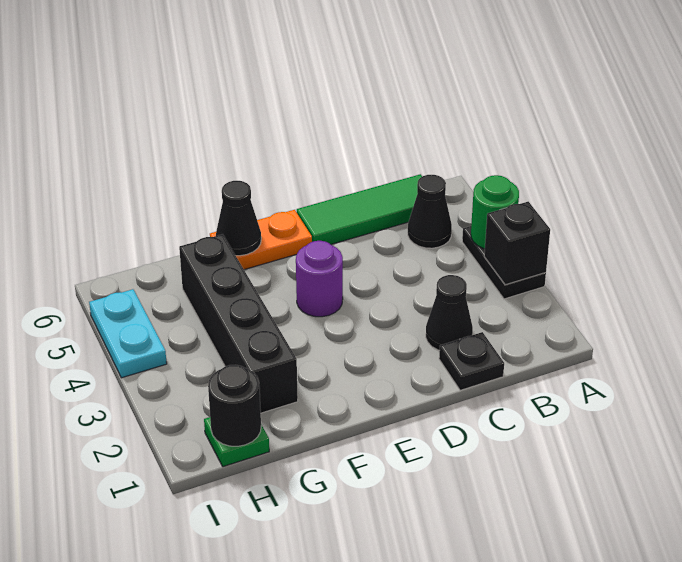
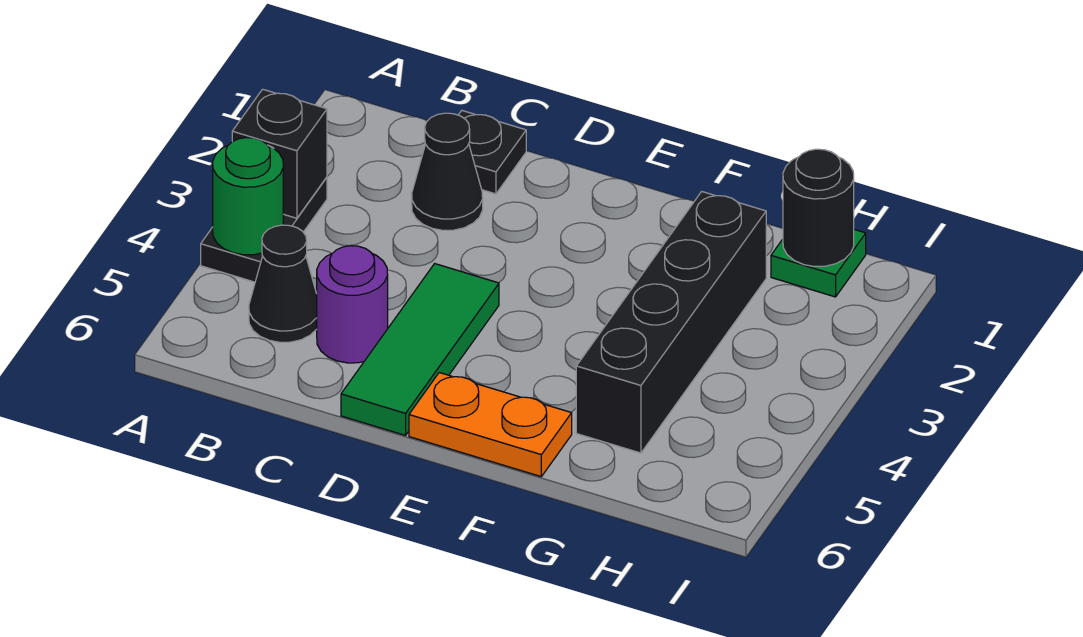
green tile B6:D6 level 1 -> green tile D4:D6 level 1
purple round brick E4 level 1 -> purple round brick C5 level 1
black cone F6 level 2 -> none
cyan plate I4:I5 level 1 -> none

